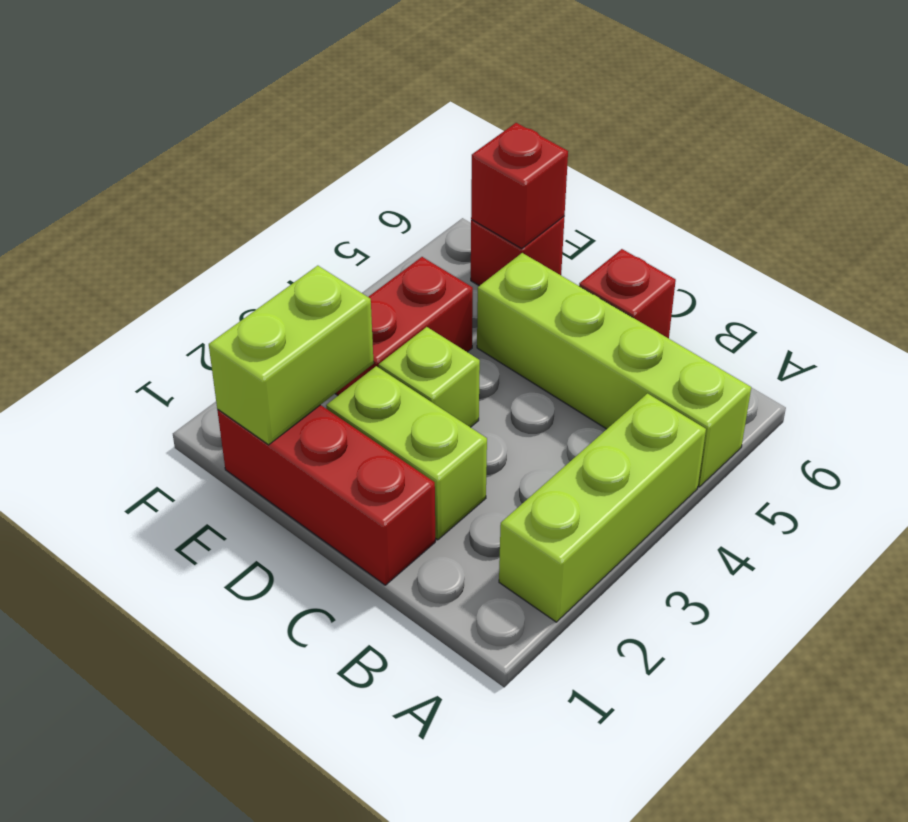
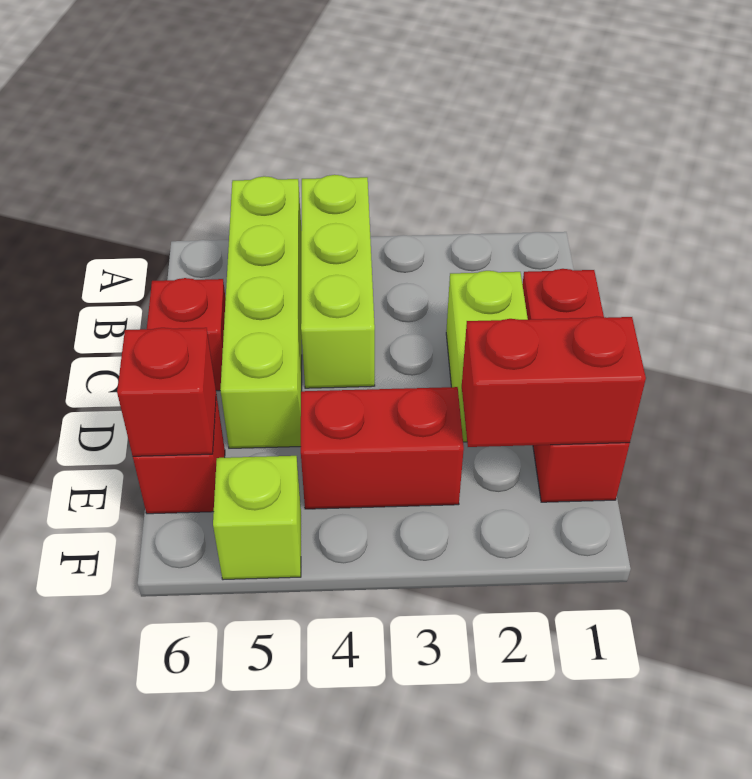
lime brick A2:A4 level 1 -> lime brick A4:C4 level 1
lime brick D3 level 1 -> lime brick F5 level 1
lime brick E1:E2 level 2 -> red brick E1:E2 level 2

